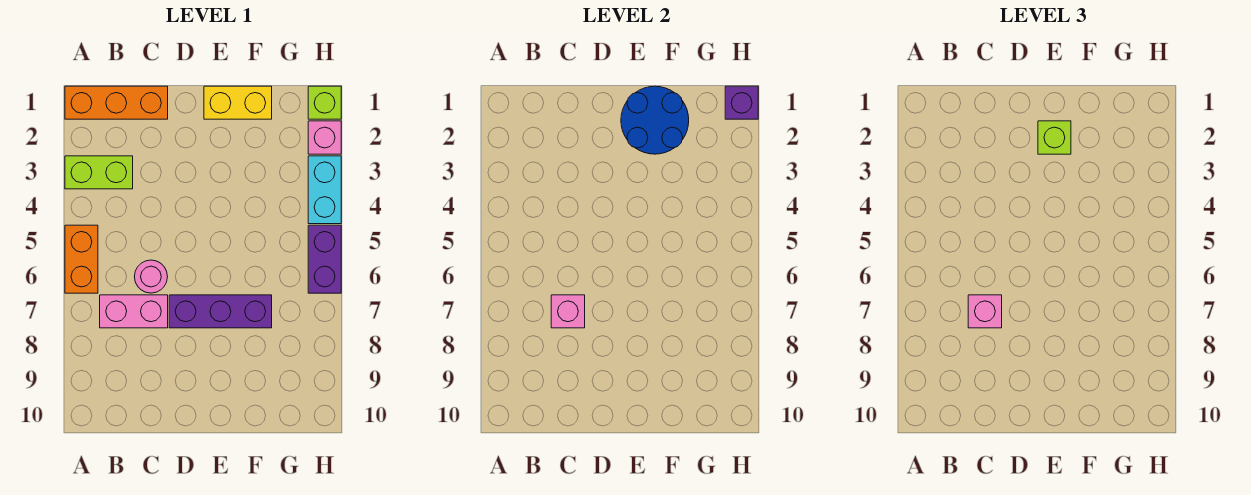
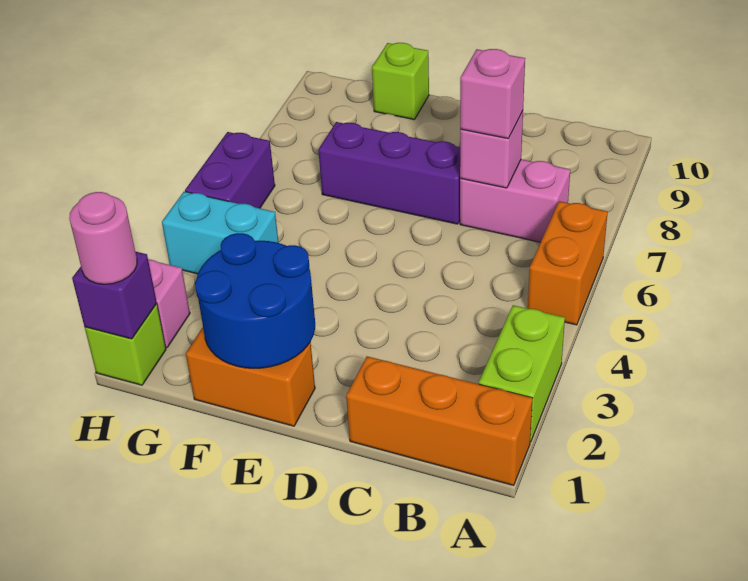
lime brick A3:B3 level 1 -> lime brick A2:A3 level 1
pink round brick C6 level 1 -> pink round brick H1 level 3
yellow brick E1:F1 level 1 -> orange brick E1:F1 level 1
lime brick E2 level 3 -> lime brick F10 level 1
cyan brick H3:H4 level 1 -> cyan brick G4:H4 level 1

